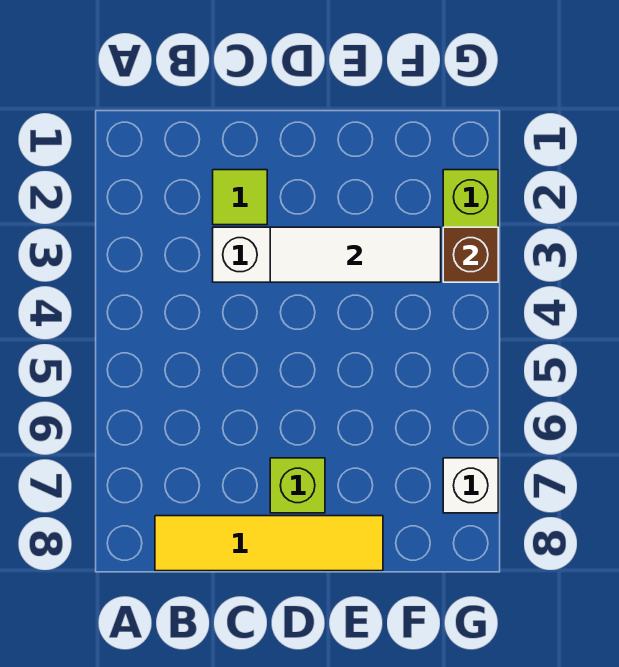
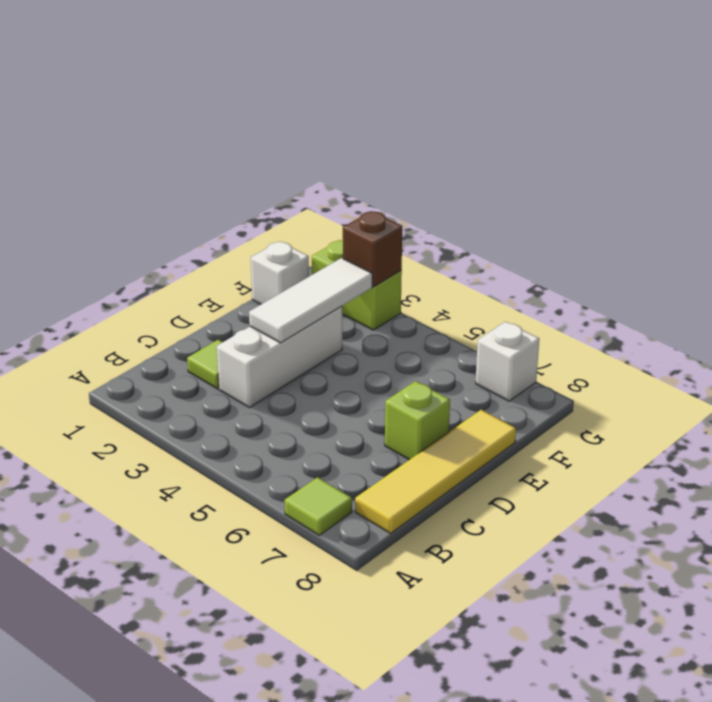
none -> lime tile A7 level 1
none -> white brick F1 level 1

